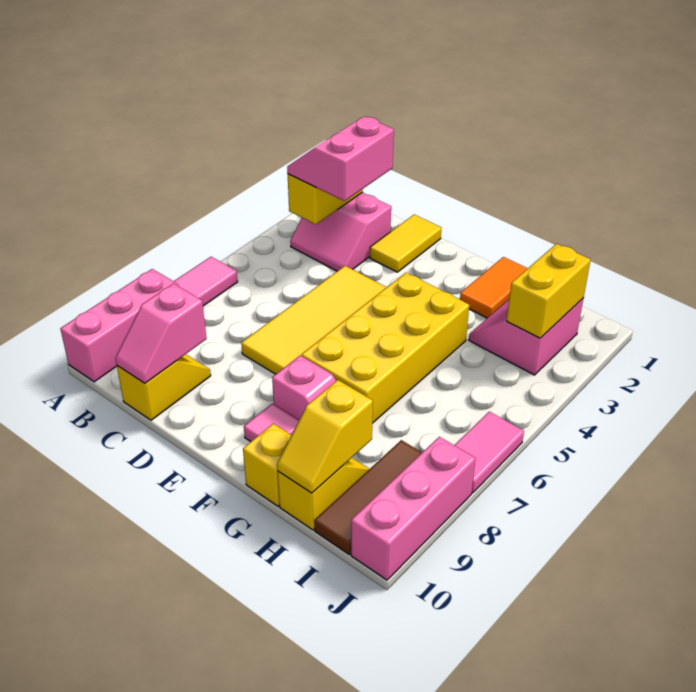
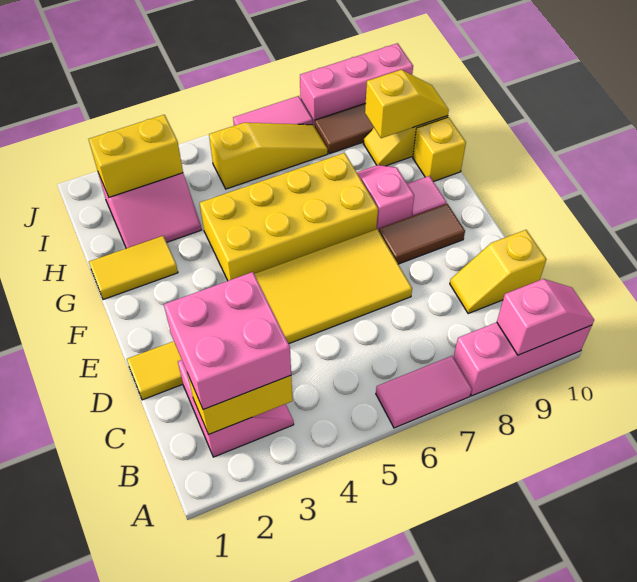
pink slope B2:C3 level 3 top C -> pink brick B2:C3 level 3
pink slope C9:C10 level 2 top 9 -> pink slope A9:A10 level 2 top 9
none -> brown tile E8:E9 level 1
orange tile G1:G2 level 1 -> yellow tile G1:G2 level 1
none -> yellow slope I5:I7 level 1 top 5

